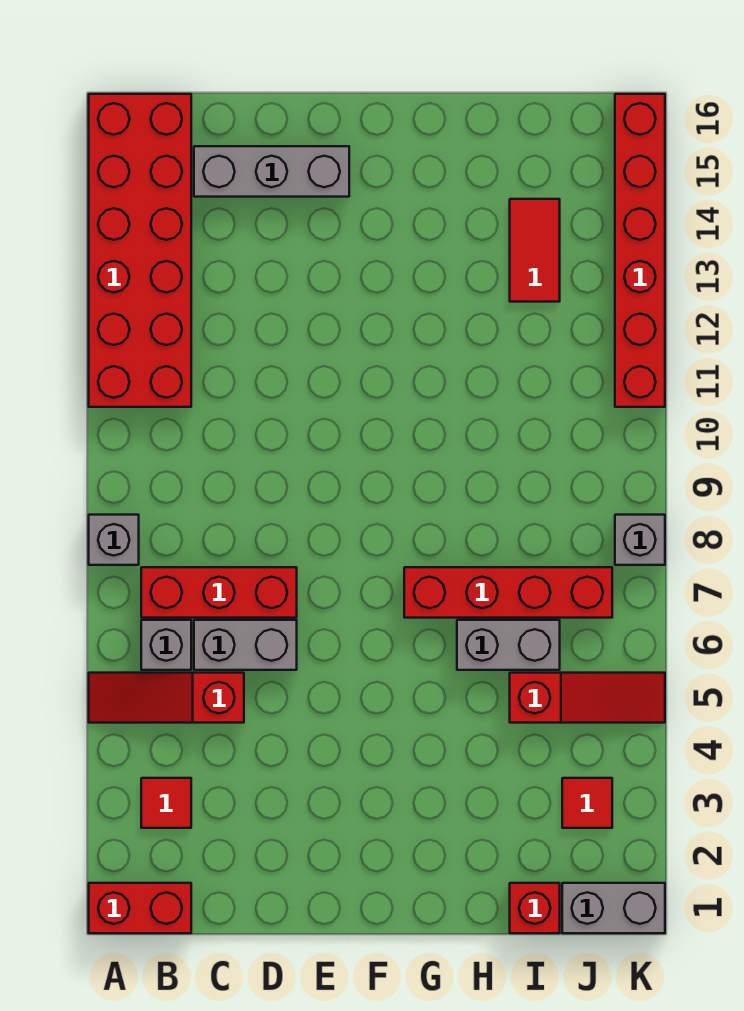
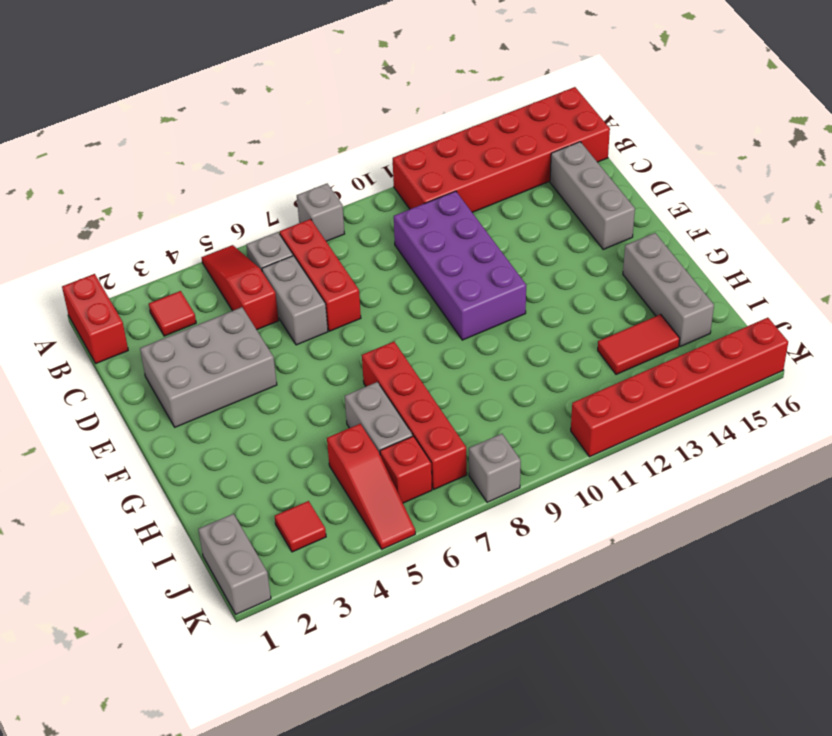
none -> purple brick C10:F11 level 1
none -> grey brick D2:E4 level 1
none -> grey brick G15:I15 level 1
red brick I1 level 1 -> red brick J6 level 1

